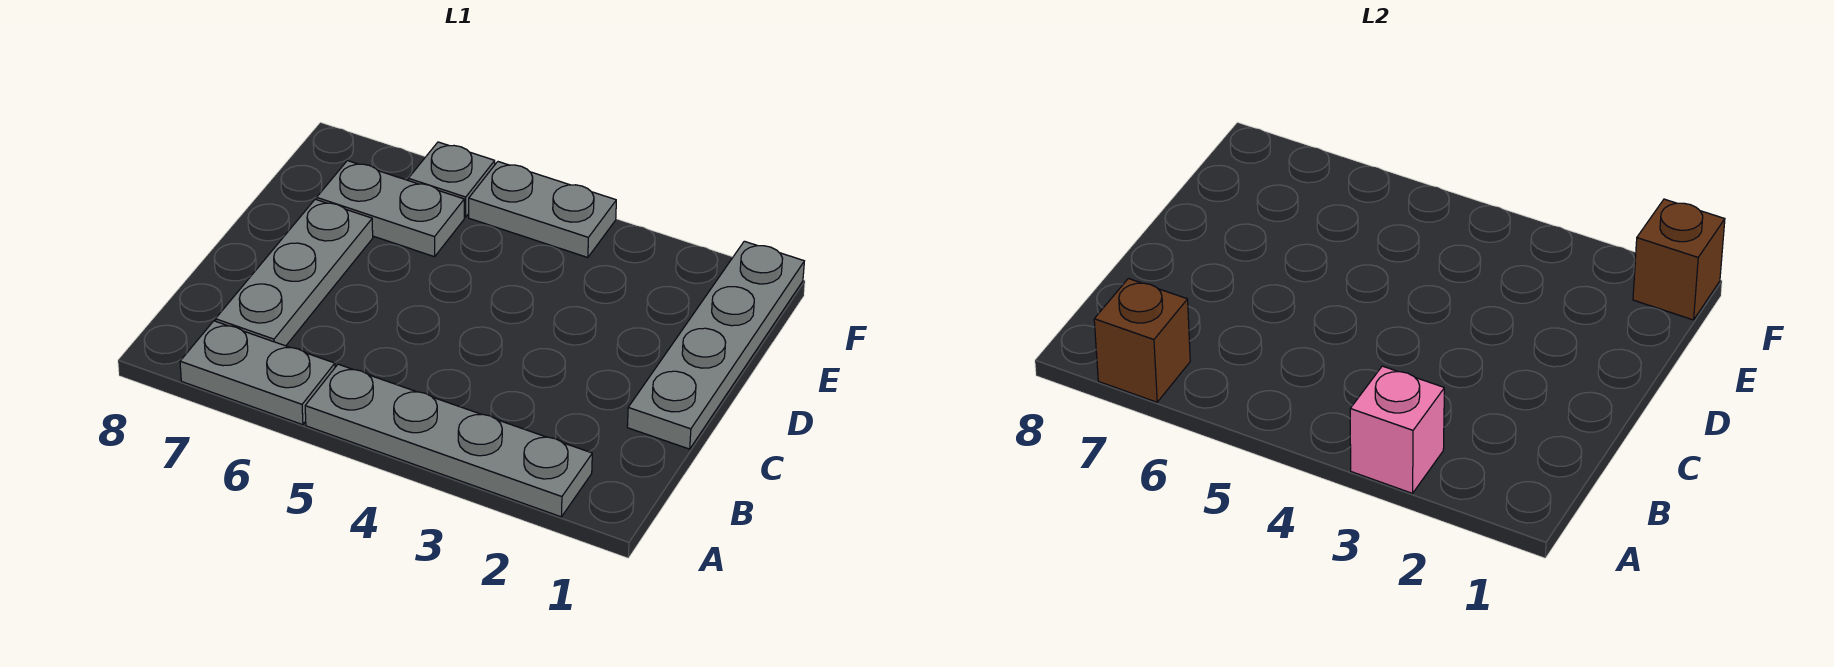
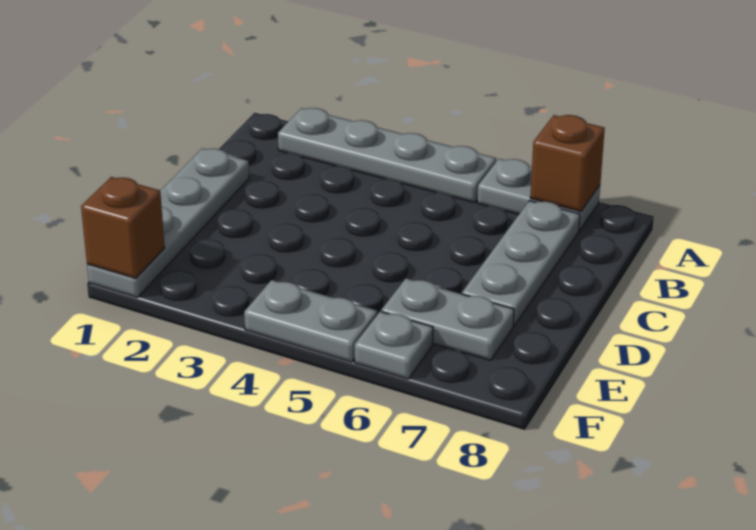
pink brick A3 level 2 -> none

